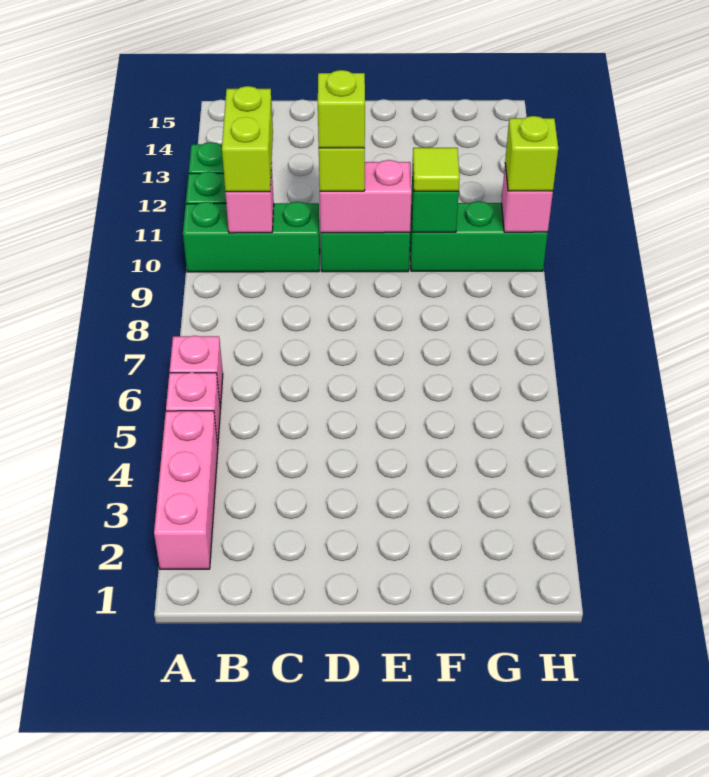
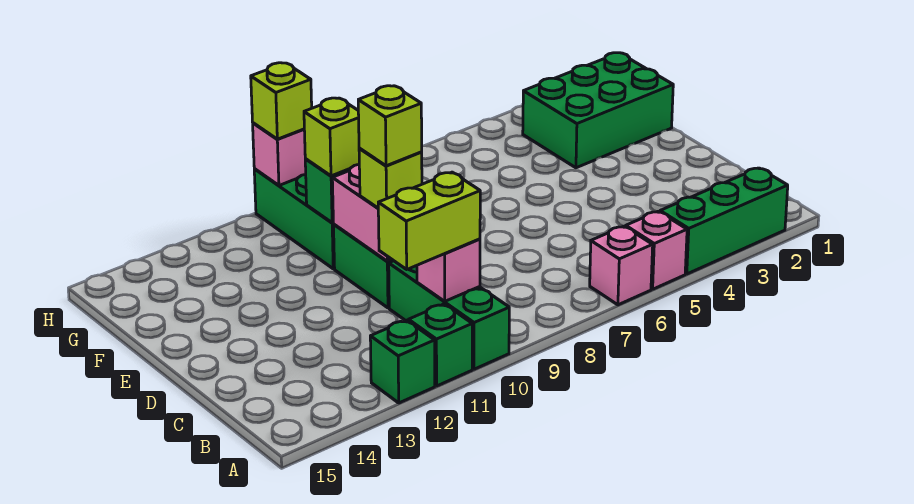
pink brick A2:A4 level 1 -> green brick A2:A4 level 1
none -> green brick F1:G3 level 1
lime tile F10 level 3 -> lime brick F10 level 3

